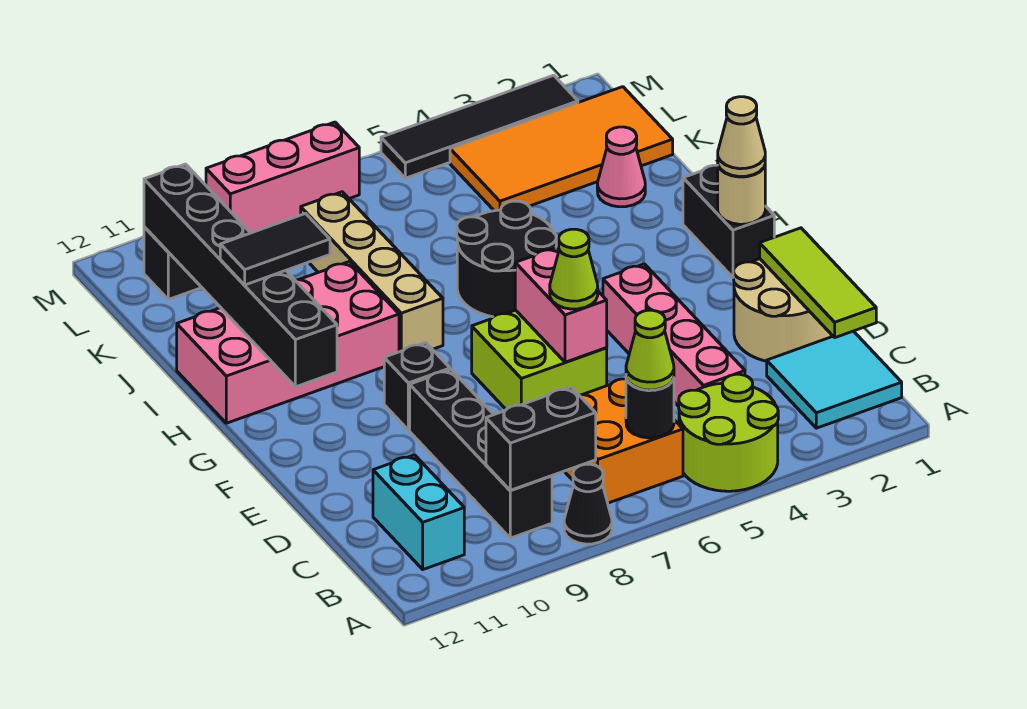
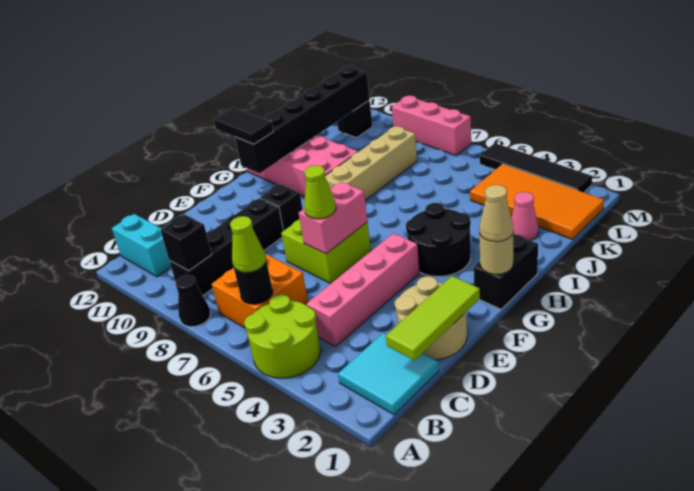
black brick B8:B9 level 2 -> black brick B9 level 2
cyan brick B11:C11 level 1 -> cyan brick B11:B12 level 1
black round brick H5:I6 level 1 -> black round brick G3:H4 level 1
black tile I10:I11 level 3 -> black tile G11:G12 level 3

